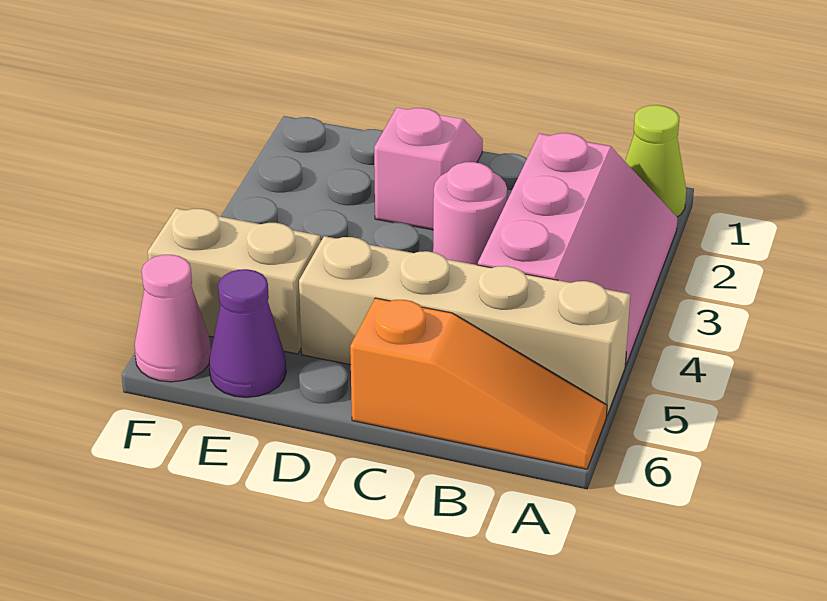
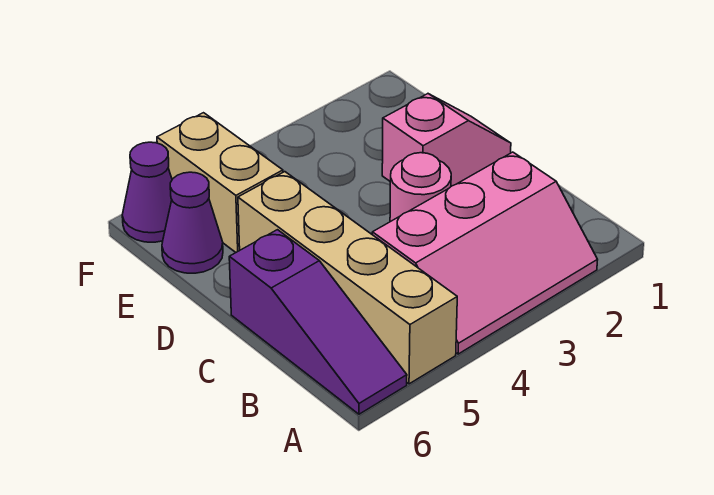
lime cone A1 level 1 -> none
orange slope A6:C6 level 1 top C -> purple slope A6:C6 level 1 top C
pink cone F6 level 1 -> purple cone F6 level 1

